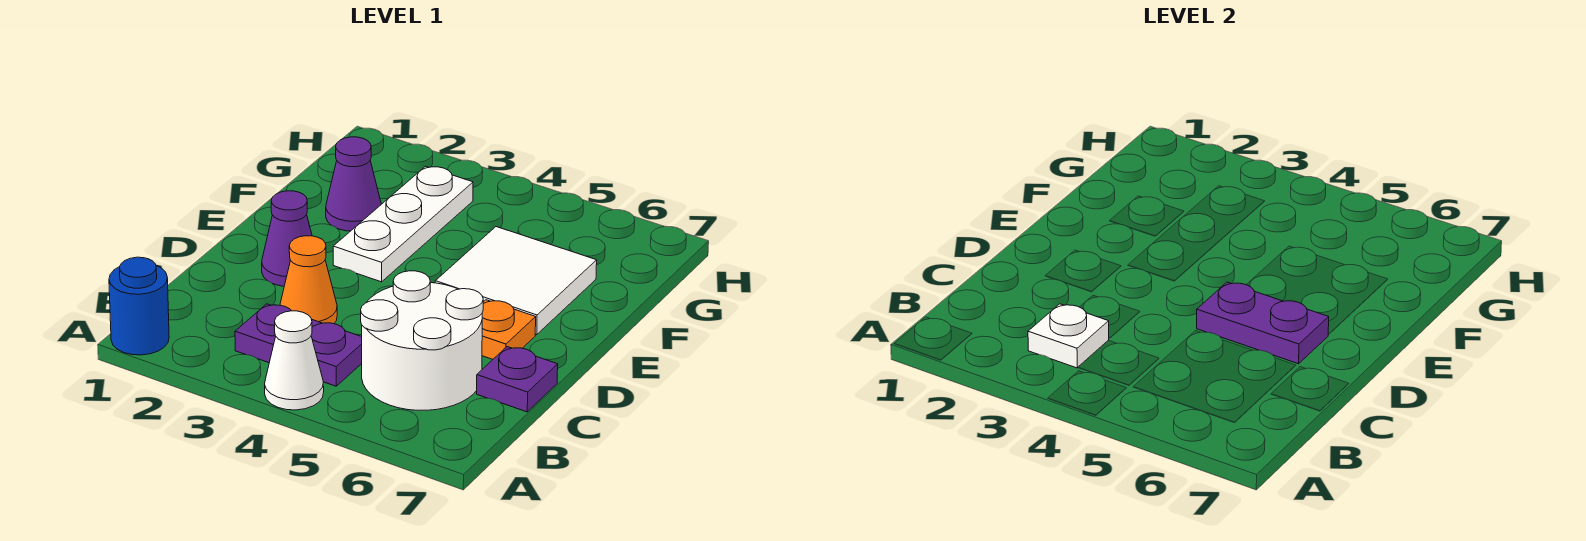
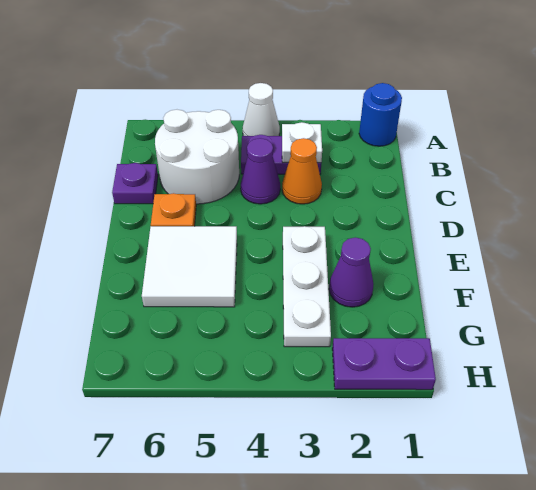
purple cone D2 level 1 -> purple cone C4 level 1
purple plate D5:D6 level 2 -> purple plate H1:H2 level 1

